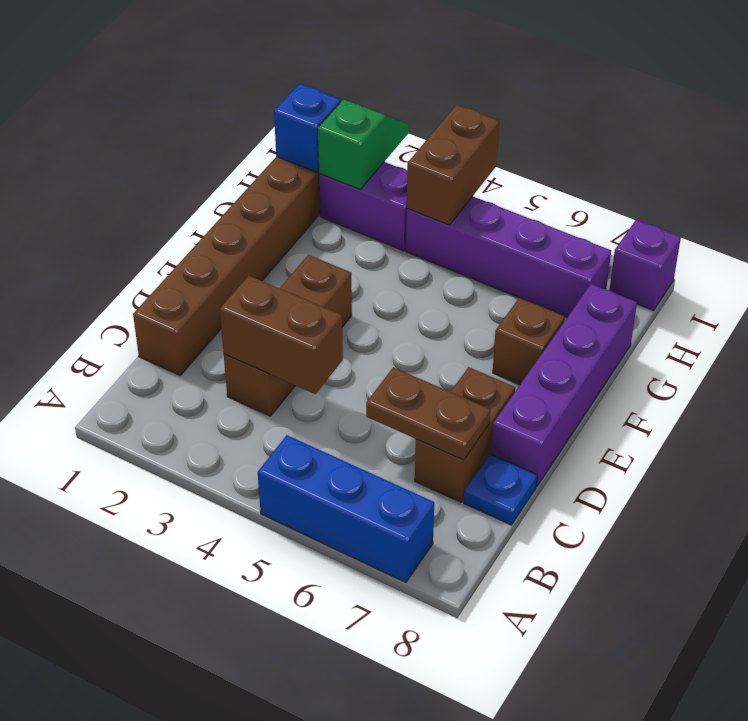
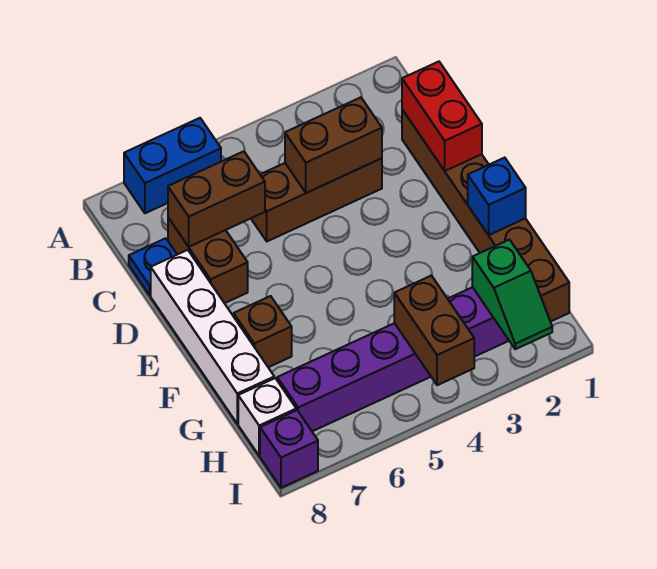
blue brick A5:A7 level 1 -> blue brick A6:A7 level 1
none -> red brick C1:D1 level 2
brown brick C3:E3 level 1 -> brown brick C3:C5 level 1
brown plate C6:C7 level 2 -> brown brick C6:C7 level 2
purple brick D8:G8 level 1 -> white brick D8:G8 level 1
blue brick H1 level 2 -> blue brick F1 level 2
none -> white brick H8 level 1

